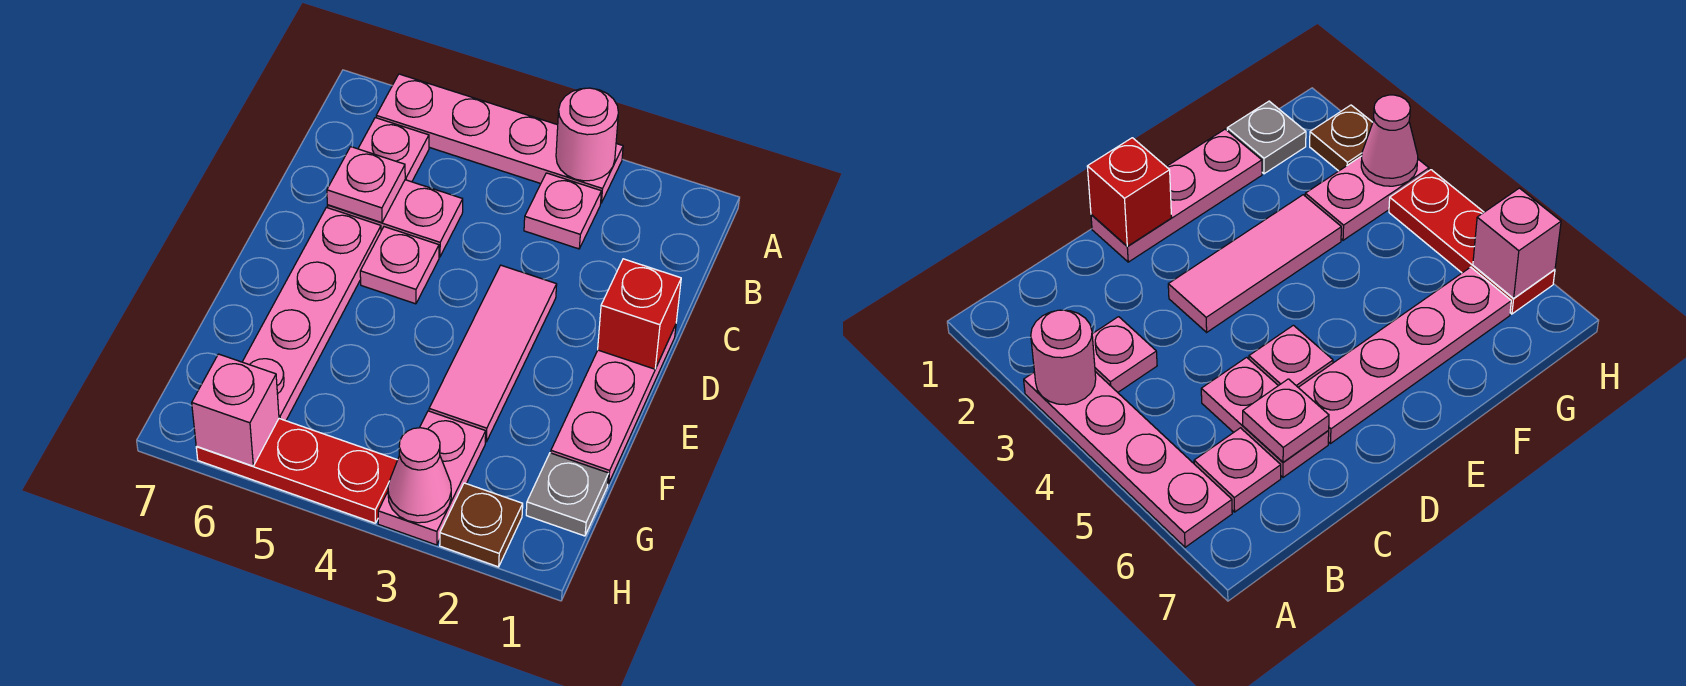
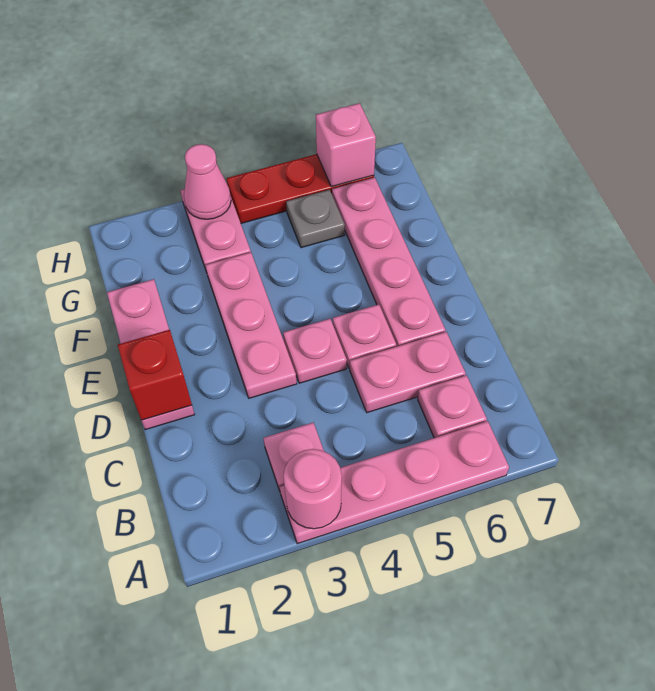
pink plate C6 level 2 -> pink plate D4 level 1
pink tile D3:F3 level 1 -> pink plate D3:F3 level 1
grey plate G1 level 1 -> grey plate G5 level 1
brown plate H2 level 1 -> none

